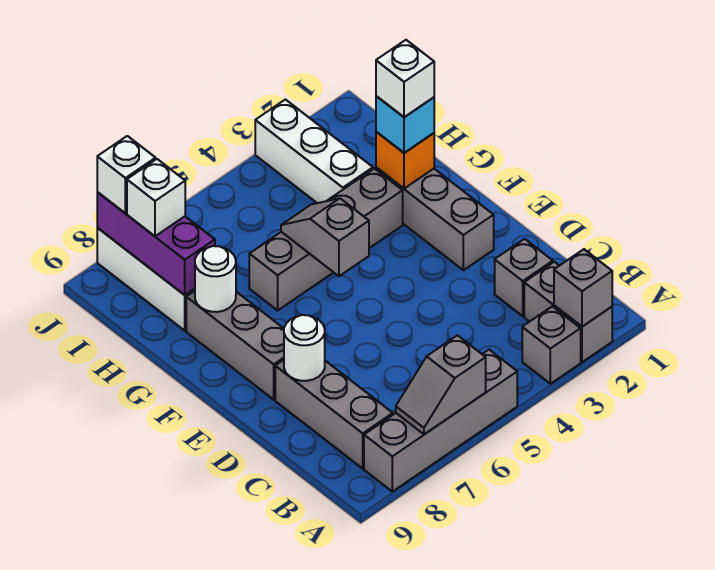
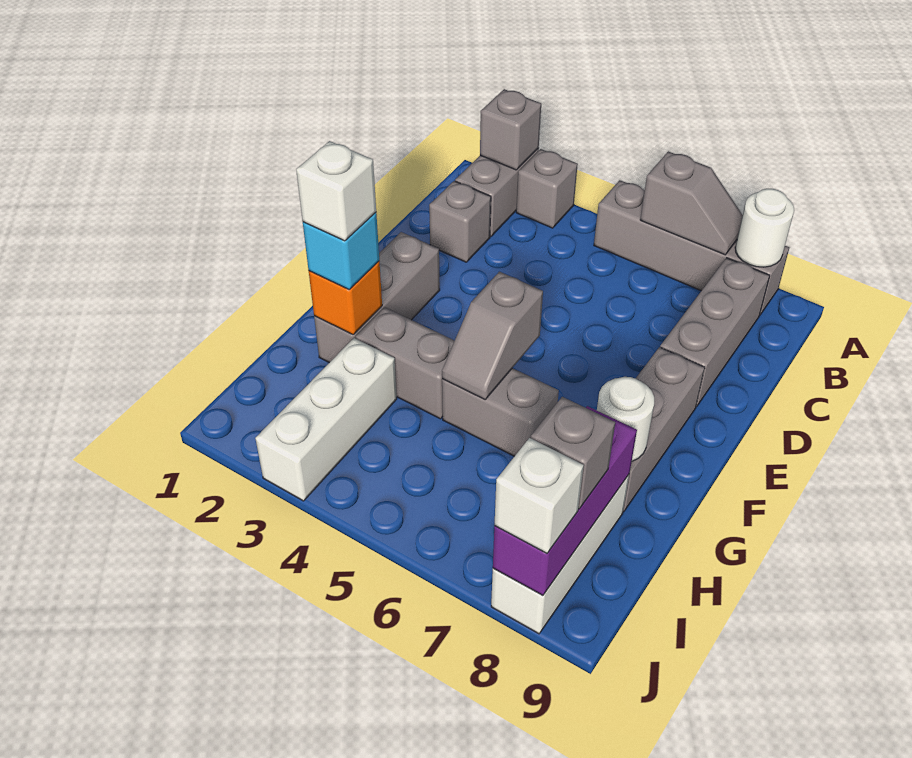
white round brick D8 level 2 -> white round brick A8 level 2
white brick I8 level 3 -> grey brick I8 level 3

